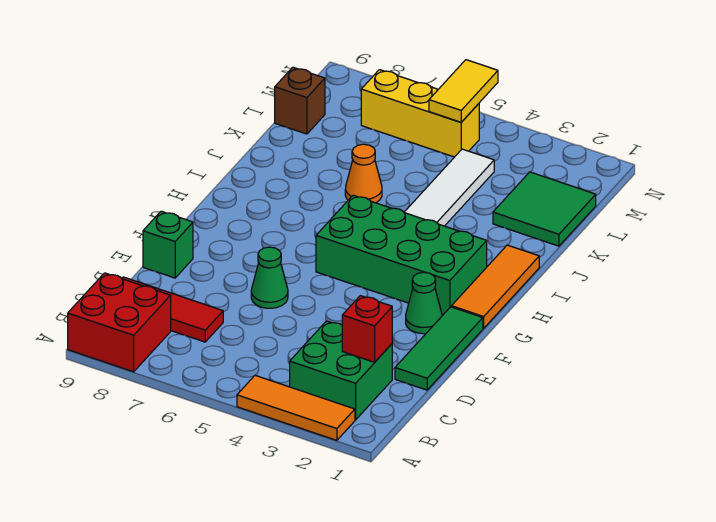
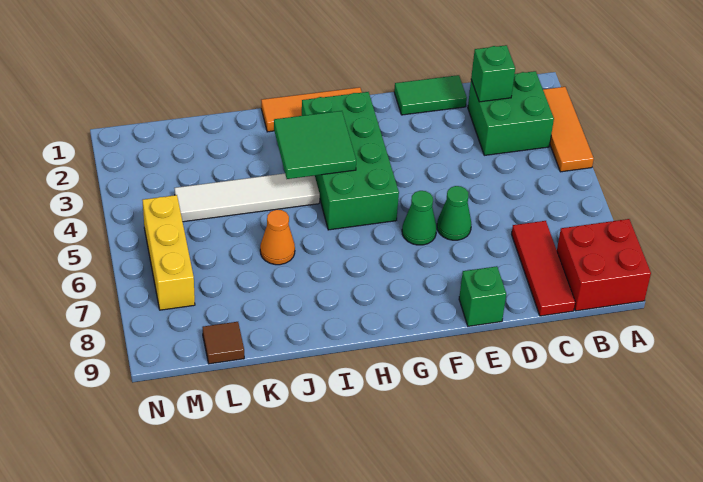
red brick C2 level 2 -> green brick C2 level 2
green tile D1:F1 level 1 -> green tile D1:E1 level 1
green cone F2 level 1 -> green cone F6 level 1
green tile K1:L2 level 1 -> green tile H3:I4 level 2
brown brick L9 level 1 -> brown tile L9 level 1
yellow tile M5:N5 level 2 -> none

